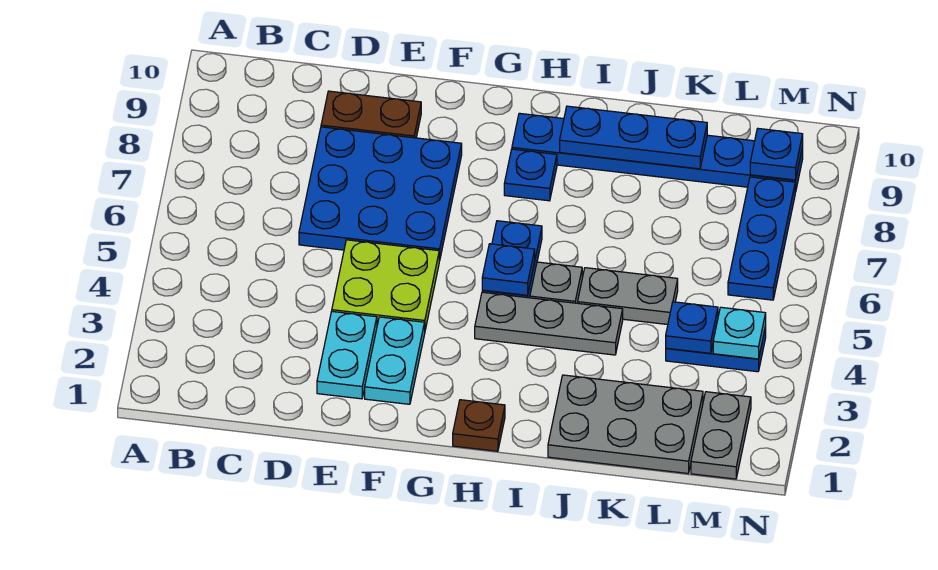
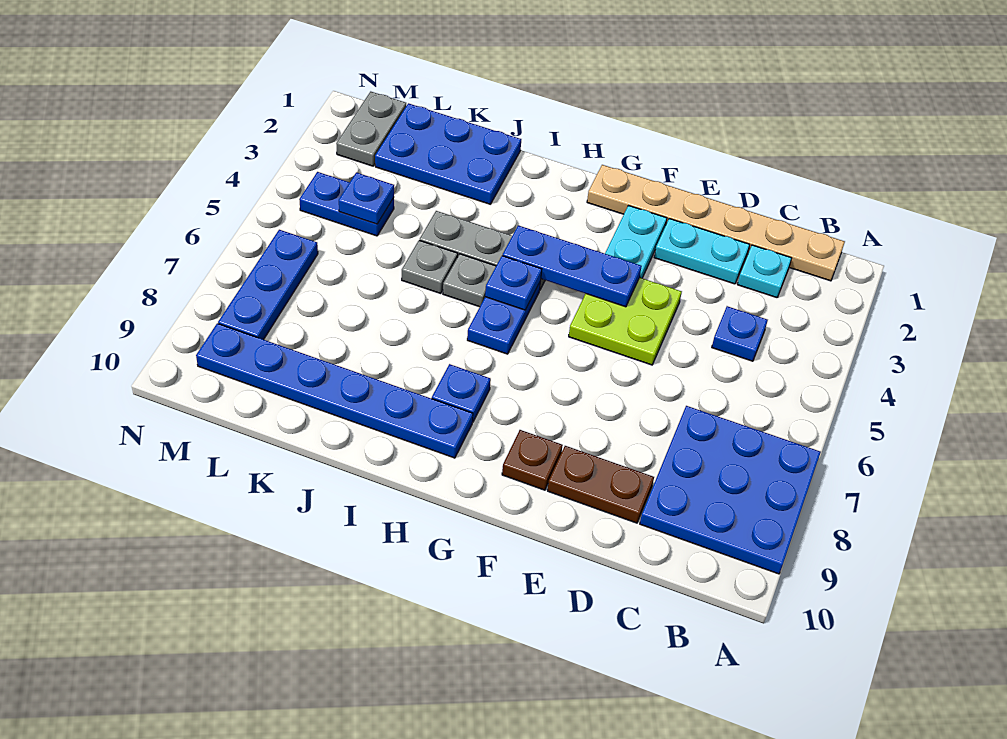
none -> tan plate B1:G1 level 1
blue plate D6:F8 level 1 -> blue plate A7:C9 level 1
cyan plate E2:E3 level 1 -> cyan plate D2:E2 level 1
brown plate H1 level 1 -> brown plate F9 level 1
blue plate I9:K9 level 2 -> blue plate F4:H4 level 2
grey plate J1:L2 level 1 -> blue plate J1:L2 level 1
grey plate J5:K5 level 1 -> grey plate J5 level 1
cyan plate M4 level 2 -> cyan plate C2 level 1
blue plate M9 level 2 -> blue plate C4 level 1

